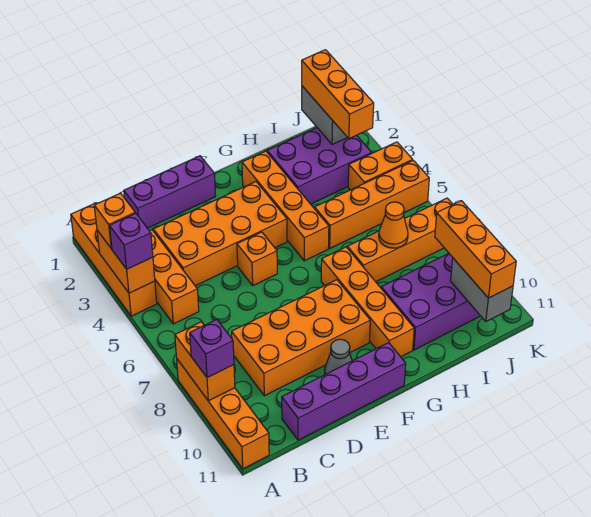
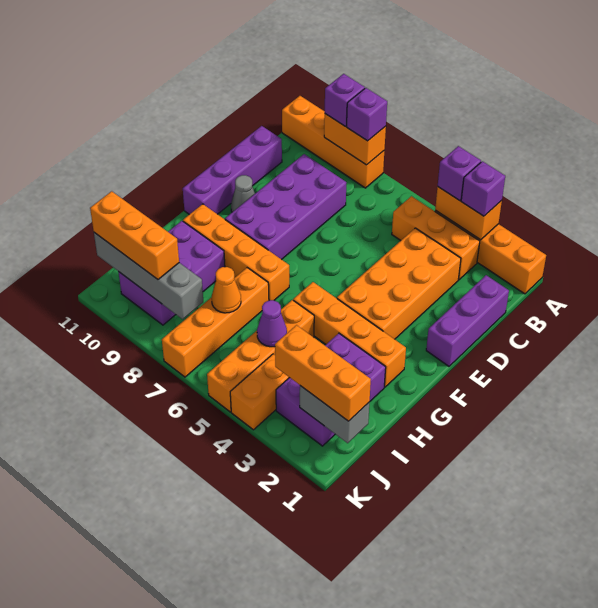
orange brick A3 level 3 -> purple brick A3 level 3
none -> purple brick A8 level 3
orange brick C8:F9 level 1 -> purple brick C8:F9 level 1
orange brick E5 level 1 -> none
none -> purple cone I5 level 2
grey brick J10:J11 level 2 -> grey brick J8:J11 level 2

